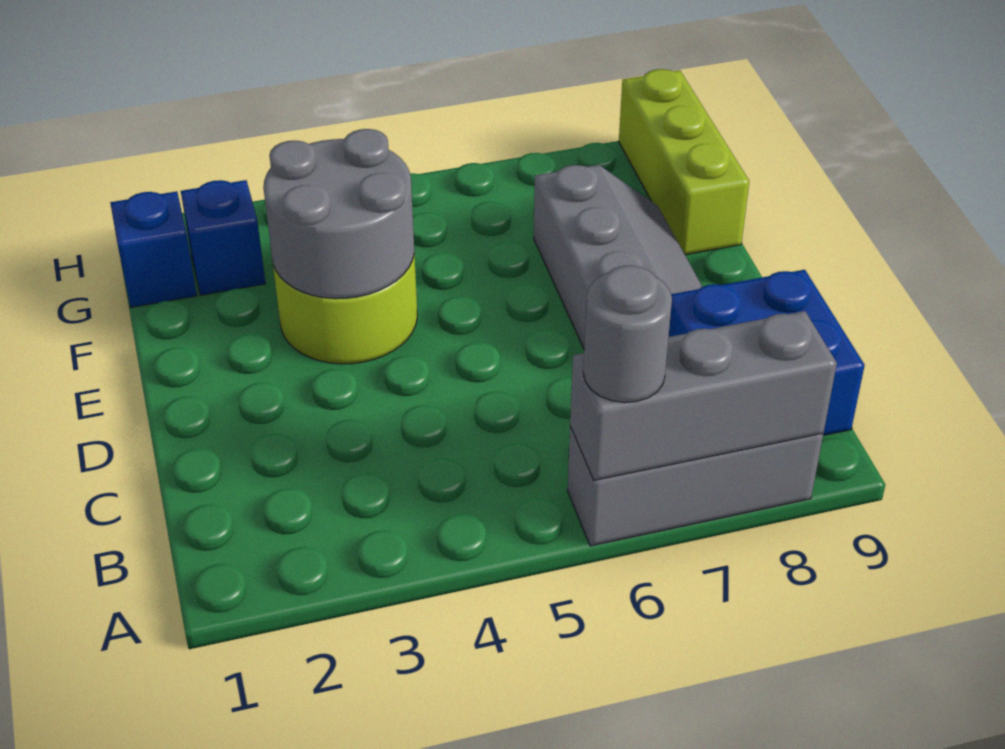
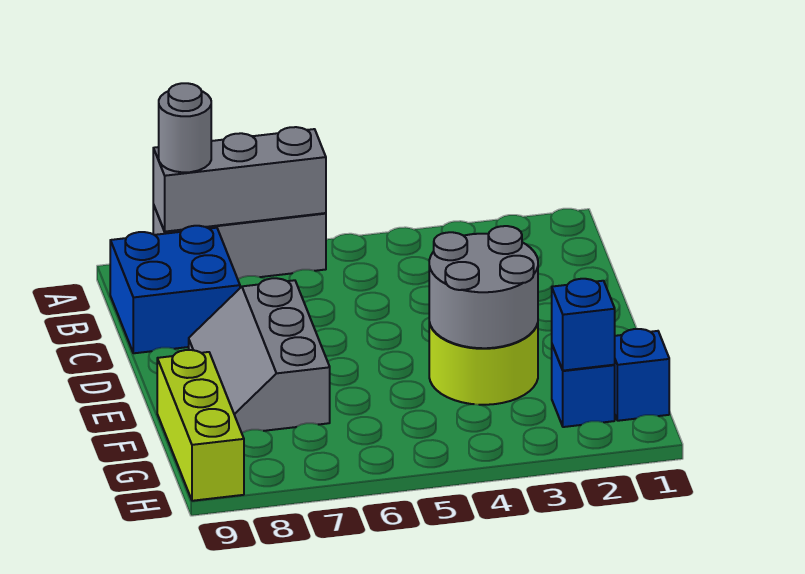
grey round brick A6 level 3 -> grey round brick A8 level 3
none -> blue brick G2 level 2

